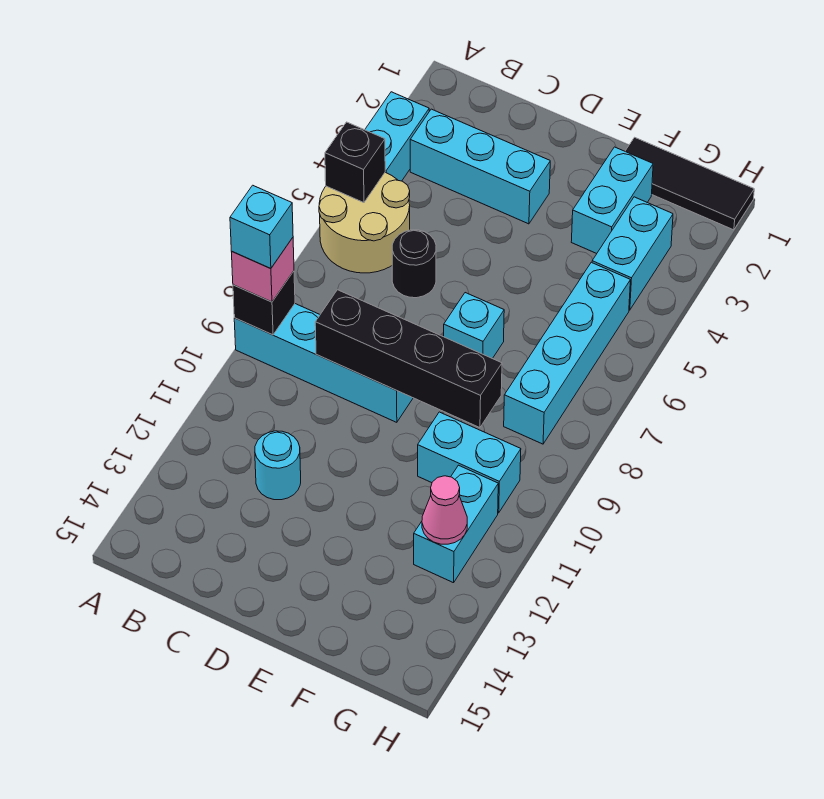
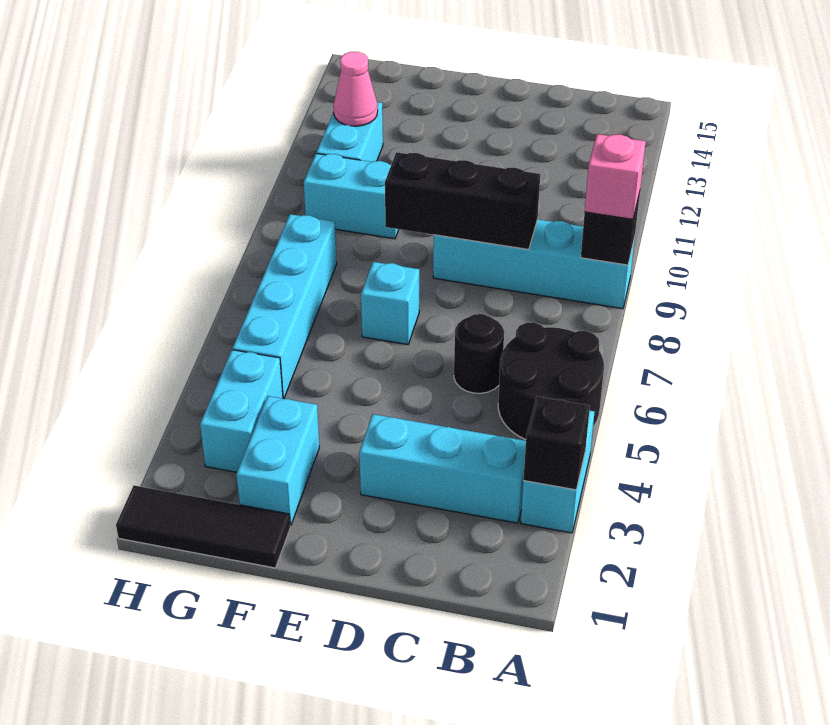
tan round brick A5:B6 level 1 -> black round brick A5:B6 level 1
black brick A5 level 2 -> black brick A3 level 2
cyan brick A9 level 4 -> none
black brick C9:F9 level 2 -> black brick C9:E9 level 2
cyan round brick C12 level 1 -> none

